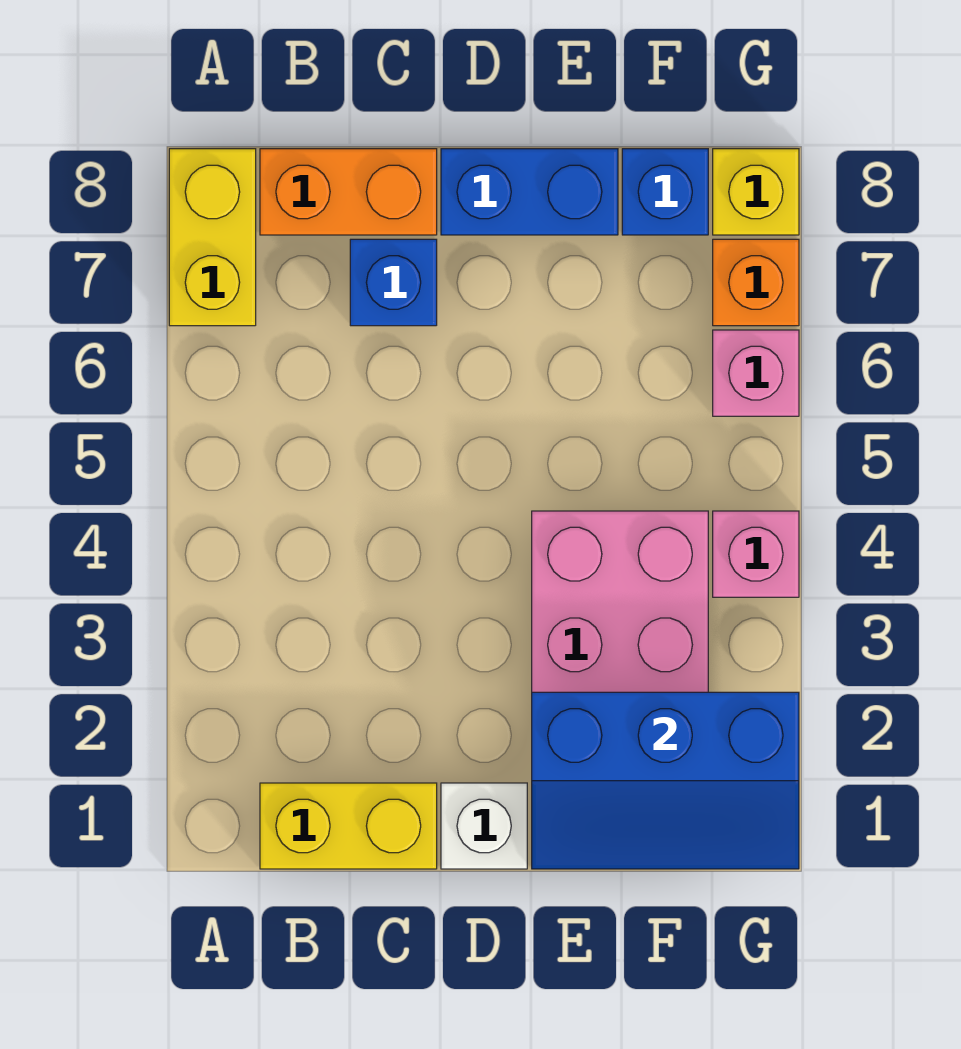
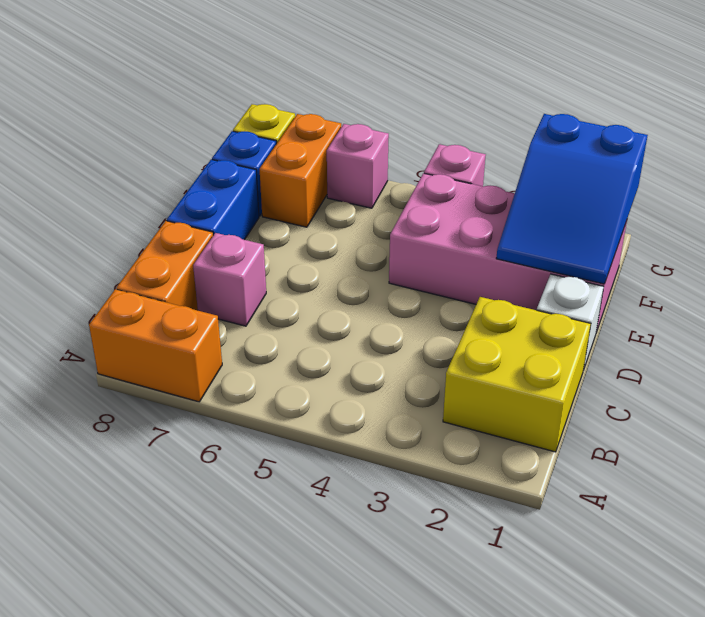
yellow brick A7:A8 level 1 -> orange brick A7:A8 level 1
yellow brick B1:C1 level 1 -> yellow brick B1:C2 level 1
blue brick C7 level 1 -> pink brick C7 level 1
blue slope E1:G2 level 2 top 2 -> blue slope E1:G2 level 2 top G
orange brick G7 level 1 -> orange brick F7:G7 level 1

